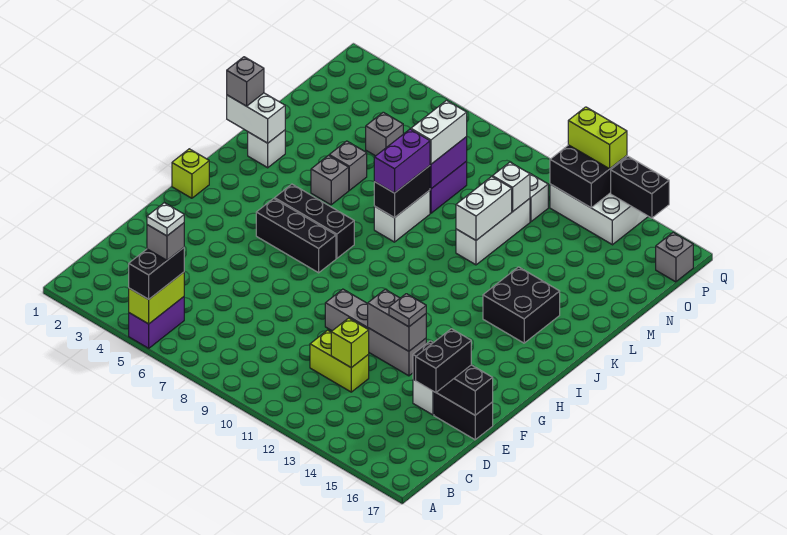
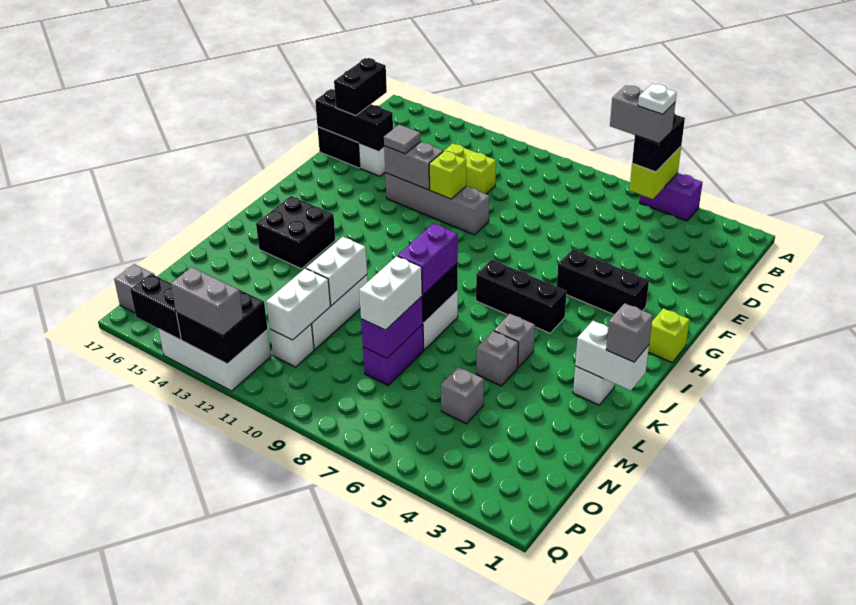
purple brick A5:B5 level 1 -> purple brick A4:A5 level 1
grey brick B5 level 4 -> grey brick B5:B6 level 4
lime brick D12 level 2 -> lime brick F11 level 2
grey plate F13 level 3 -> grey tile F13 level 3
black brick H5:H7 level 1 -> black brick G3:G5 level 1
white brick N11 level 2 -> white brick N11:O11 level 2
lime brick Q12:Q13 level 3 -> grey brick Q12:Q13 level 3

